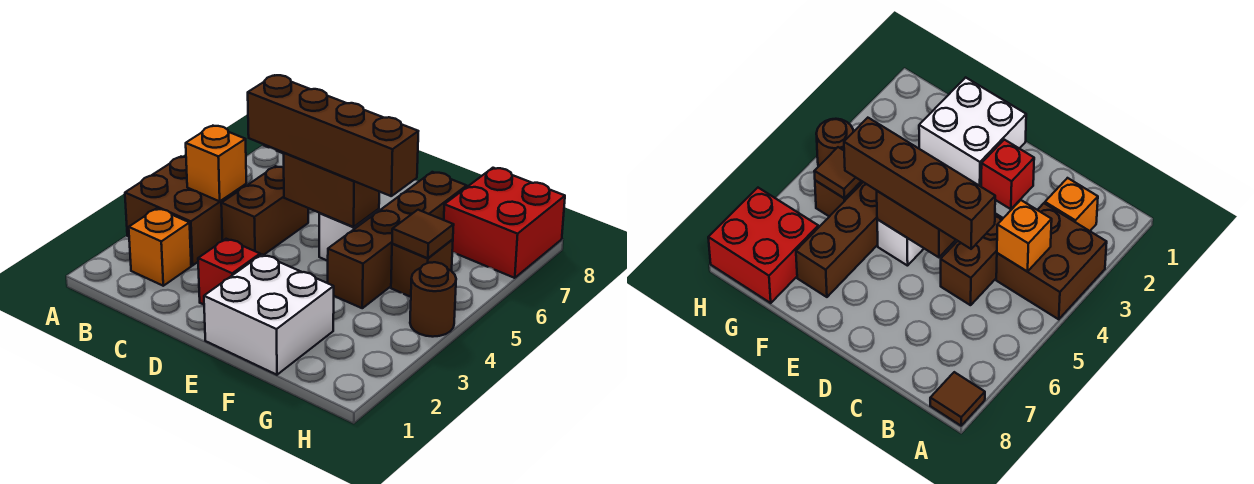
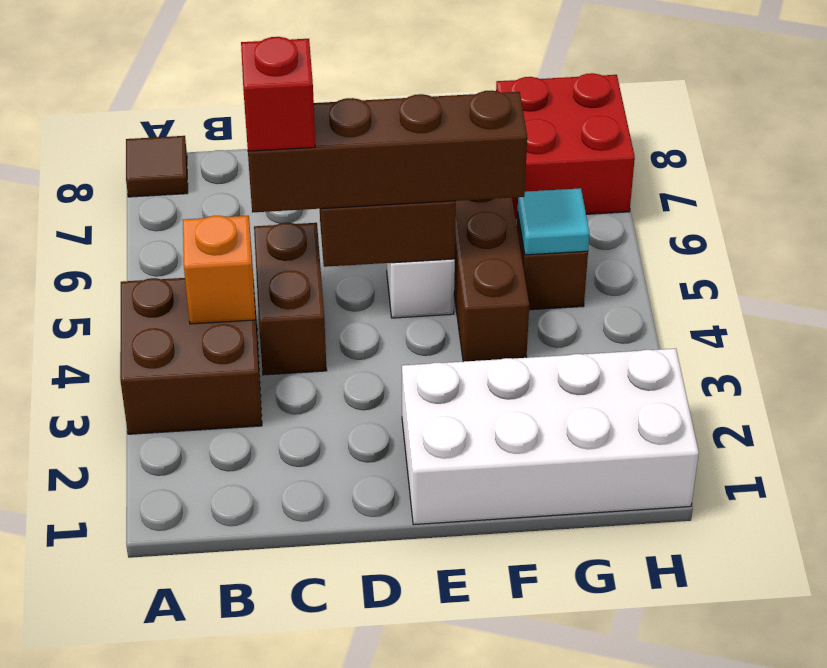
orange brick B2 level 1 -> none
red brick D2 level 1 -> red brick C5 level 4
white brick E1:F2 level 1 -> white brick E1:H2 level 1
brown tile G5 level 2 -> cyan tile G5 level 2
brown round brick H4 level 1 -> none

